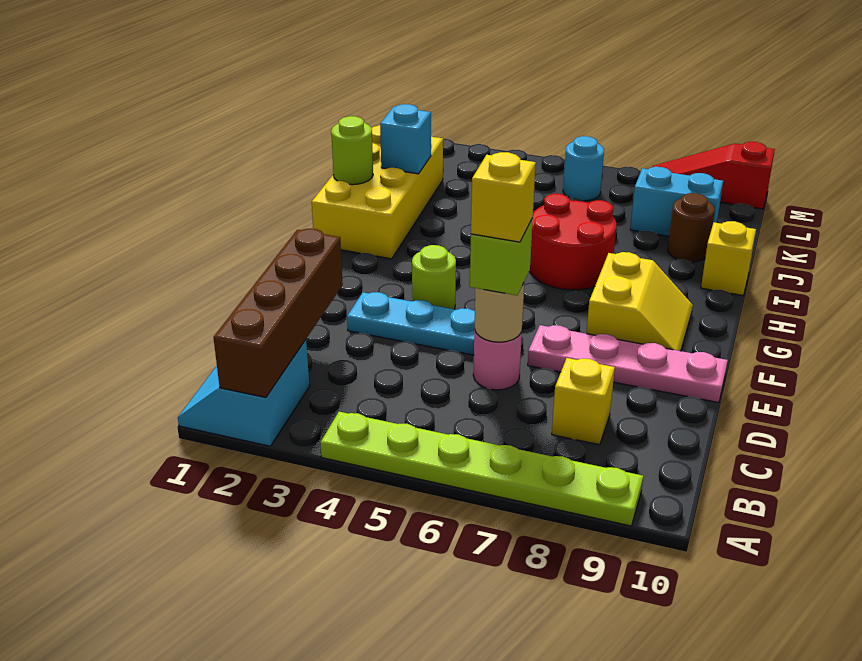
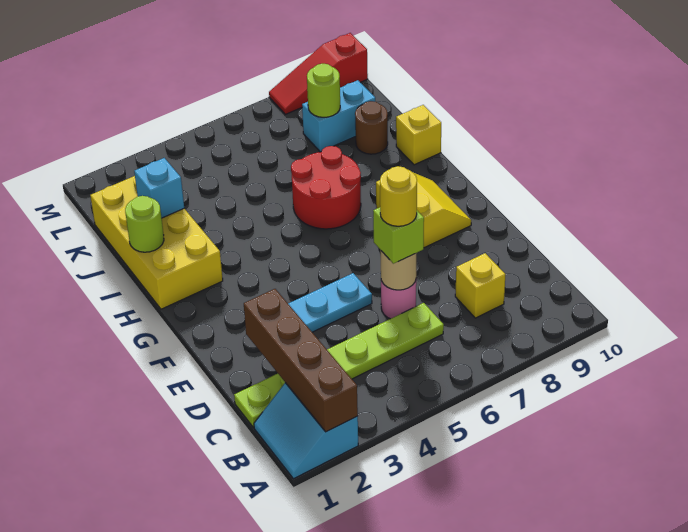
lime plate A4:A9 level 1 -> lime plate C1:C6 level 1
yellow brick D6 level 4 -> yellow round brick D6 level 4
pink plate E7:E10 level 1 -> none
lime round brick F4 level 1 -> lime round brick K8 level 2
cyan round brick L6 level 1 -> none

